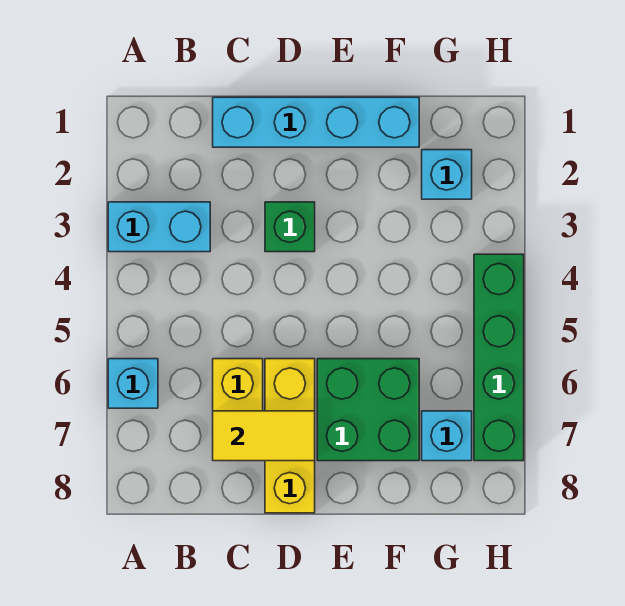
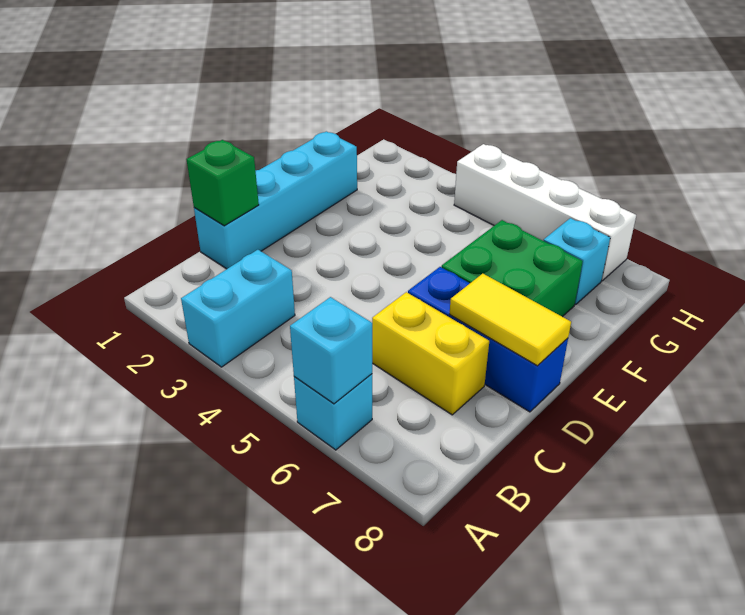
yellow tile C7:D7 level 2 -> yellow tile D7:D8 level 2
green brick D3 level 1 -> green brick C1 level 2
yellow brick D6:D8 level 1 -> blue brick D6:D8 level 1
cyan brick G2 level 1 -> cyan brick A6 level 2
green brick H4:H7 level 1 -> white brick H4:H7 level 1

